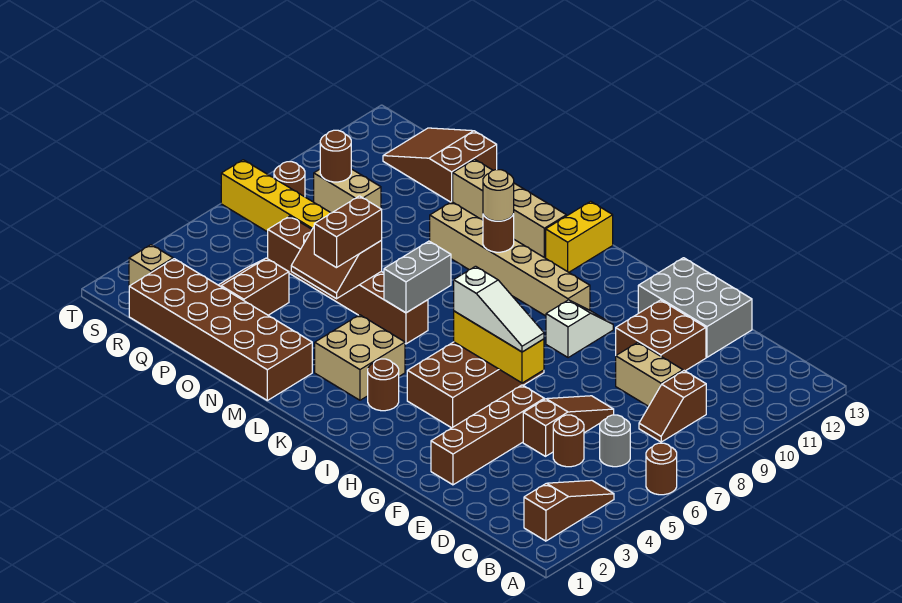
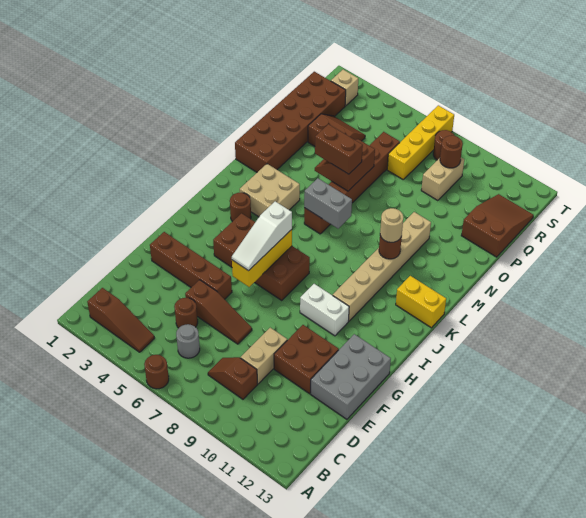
white slope H9:H10 level 1 top 9 -> white brick H9:H10 level 1
tan brick L12:O12 level 1 -> none

